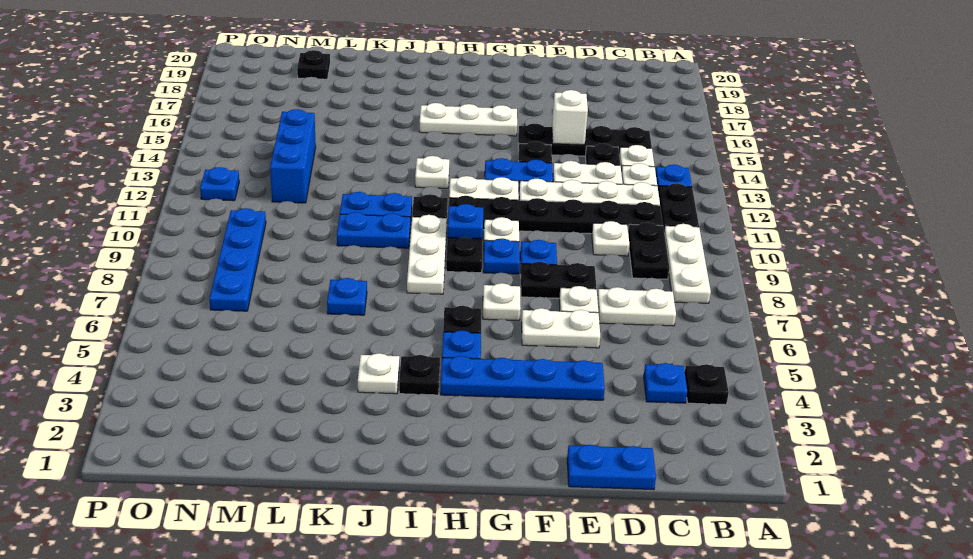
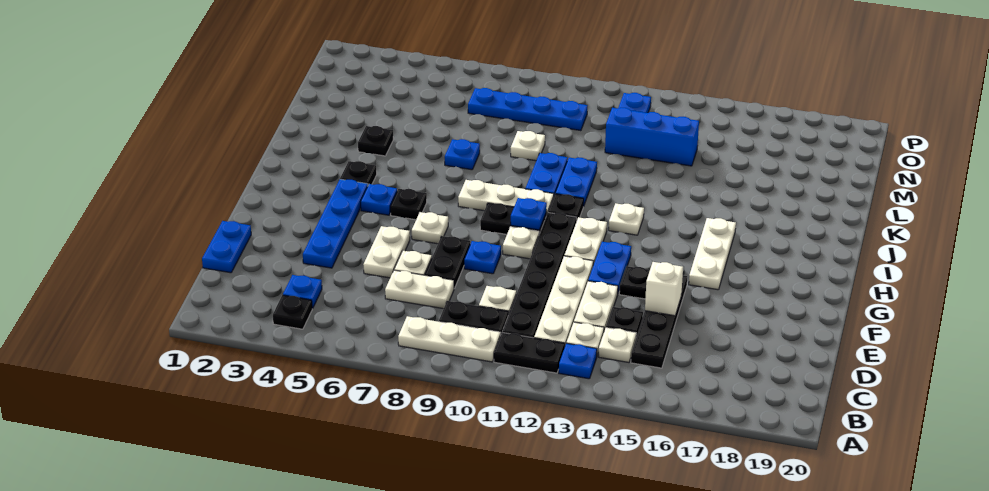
white plate C7:D7 level 1 -> white plate D7:D8 level 1
blue plate G9 level 1 -> none
white plate J4 level 1 -> white plate L9 level 1
black plate M19 level 1 -> black plate K4 level 1

